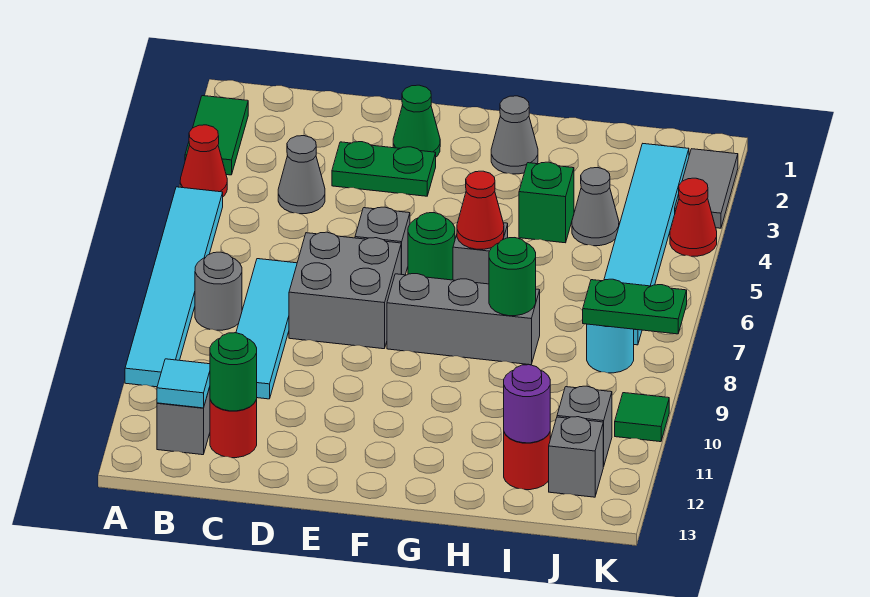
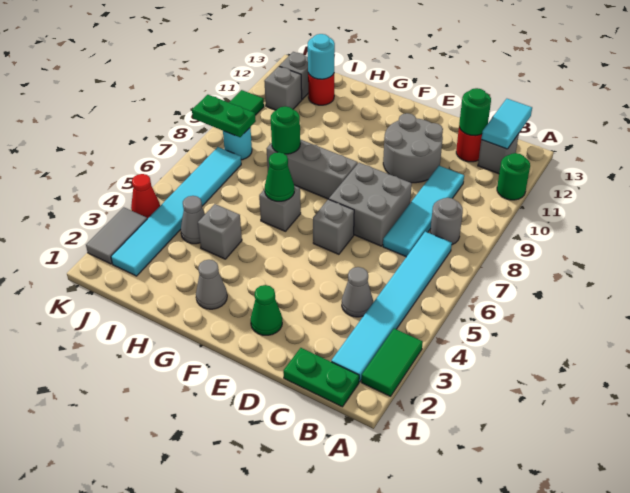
red cone A4 level 1 -> none
cyan tile A5:A10 level 1 -> cyan tile B2:B7 level 1
cyan tile B12 level 2 -> cyan tile B12:B13 level 2
green plate D3:E3 level 1 -> green plate B1:C1 level 1
none -> grey round brick D10:E11 level 1
green round brick F6 level 1 -> green round brick A11 level 1
red cone G6 level 2 -> green cone G6 level 2
green brick H4 level 1 -> grey brick H4 level 1
purple round brick I12 level 2 -> cyan round brick I12 level 2

